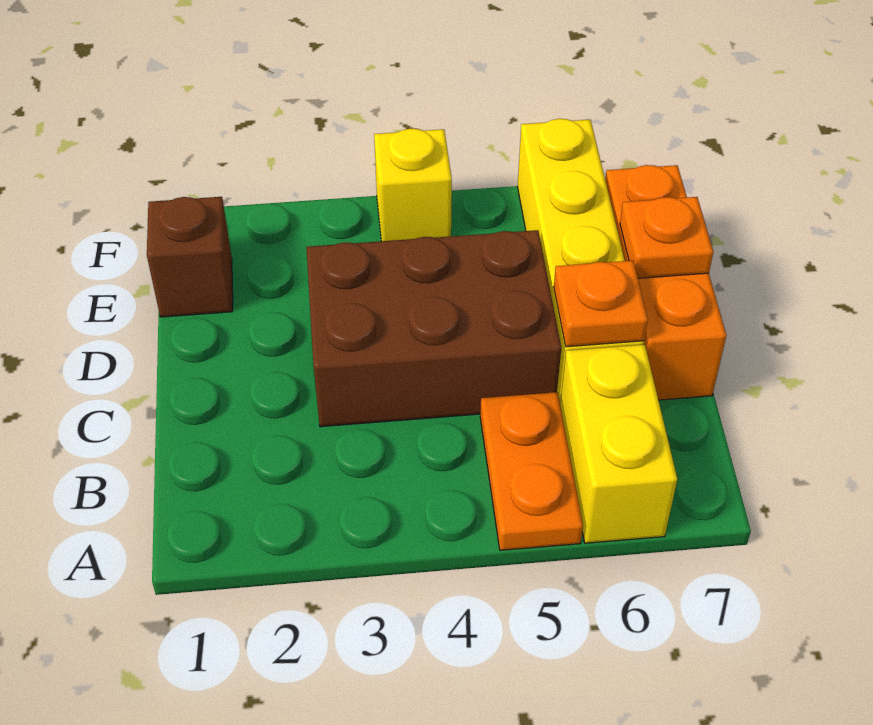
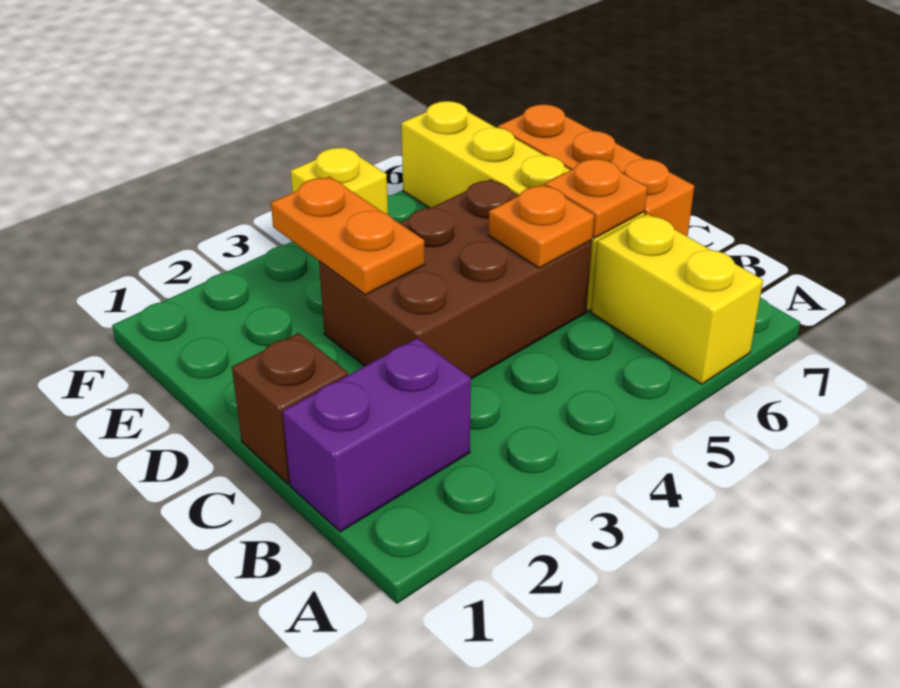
orange plate A5:B5 level 1 -> orange plate D3:E3 level 2
none -> purple brick B1:B2 level 1
orange plate D7 level 2 -> orange plate C5 level 2
brown brick E1 level 1 -> brown brick C1 level 1

